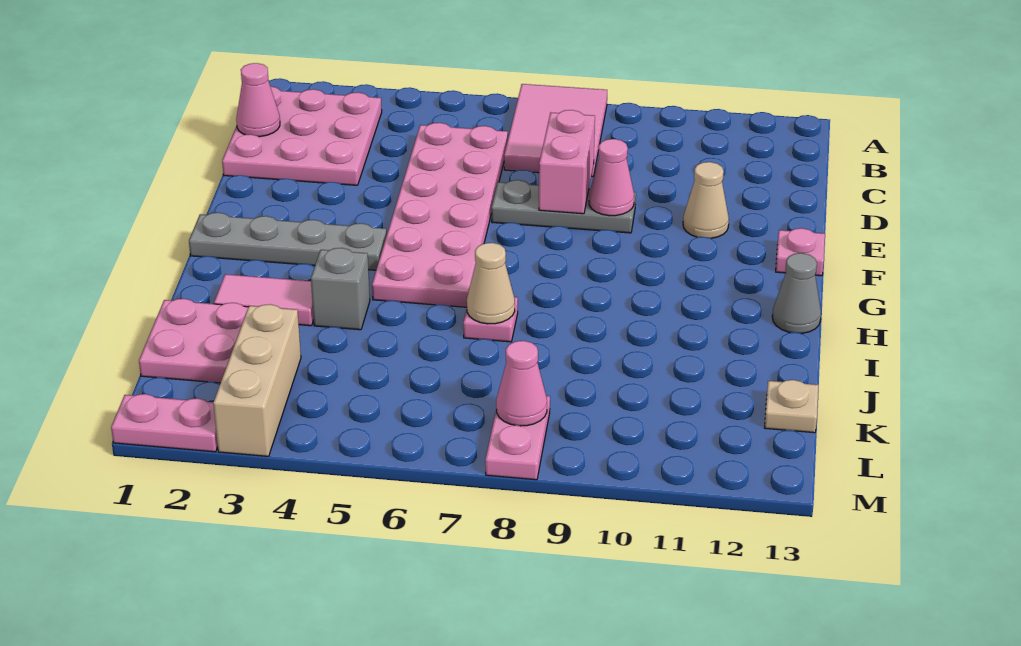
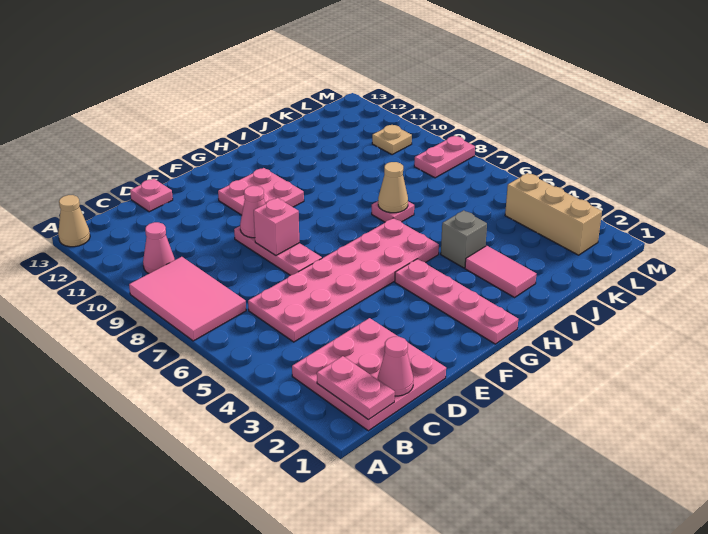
pink tile A7:C8 level 1 -> pink tile A7:B9 level 1
pink brick D8:E8 level 2 -> pink brick E8 level 2
grey plate E7:E9 level 1 -> pink plate E7:E9 level 1
tan cone E11 level 1 -> tan cone A13 level 1
pink plate F13 level 1 -> pink plate D13 level 1
grey plate G1:G4 level 1 -> pink plate G1:G4 level 1
grey cone H13 level 1 -> none
pink plate J1:K2 level 1 -> pink plate F10:G11 level 1
tan brick K3:M3 level 1 -> tan brick L2:L4 level 1
tan plate K13 level 1 -> tan plate L10 level 1
pink cone L8 level 2 -> pink cone B10 level 1
pink plate M1:M2 level 1 -> pink plate B1:B2 level 2

